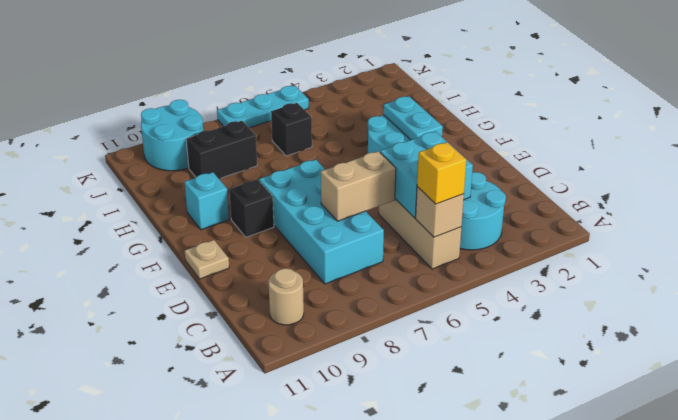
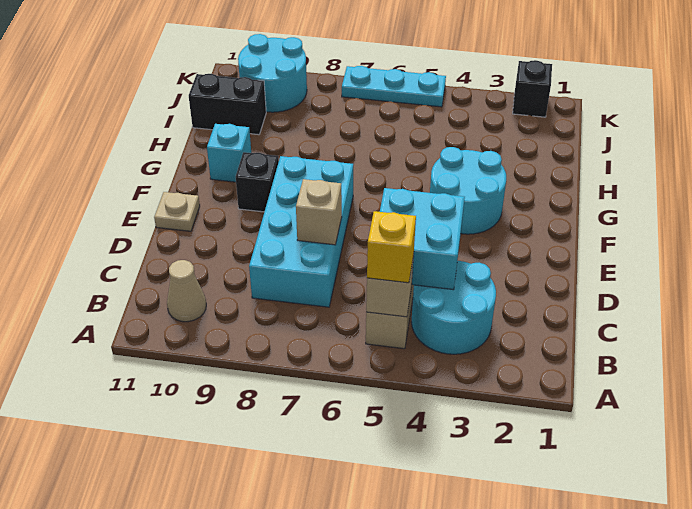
tan round brick B10 level 1 -> tan cone B10 level 1
tan brick D6:D7 level 2 -> tan brick D7 level 2
cyan plate F3:G3 level 2 -> none
black brick I6 level 1 -> black brick K2 level 1
black brick I8:I9 level 1 -> black brick I10:I11 level 1

